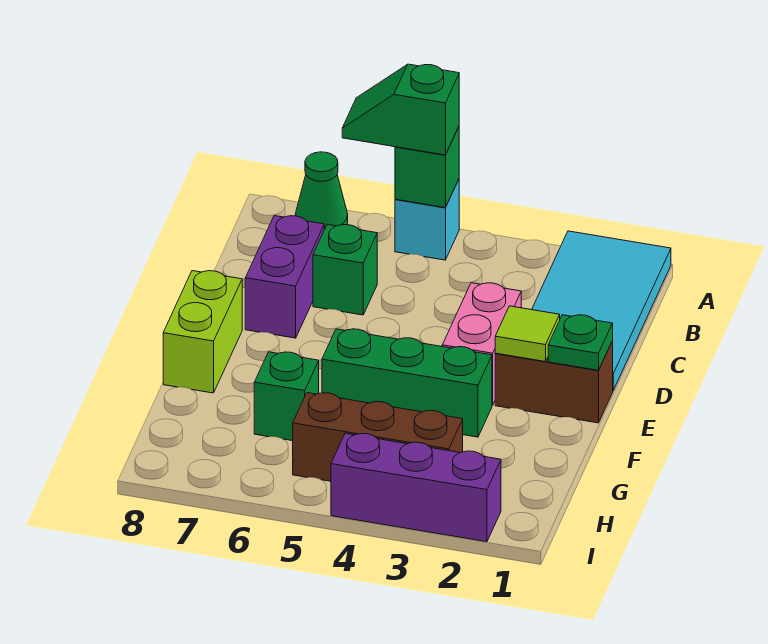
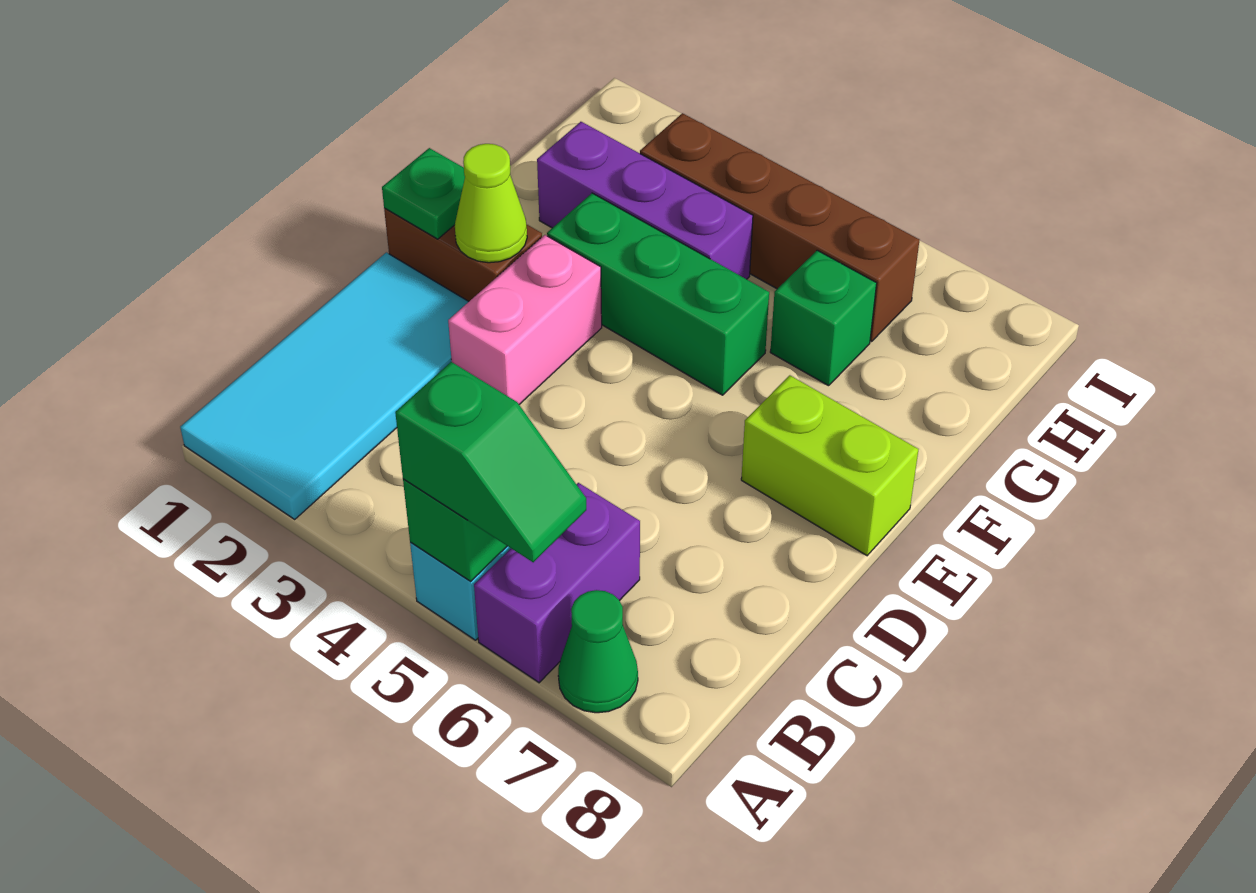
green brick C6 level 1 -> none
purple brick C7:D7 level 1 -> purple brick A6:B6 level 1
lime tile E2 level 2 -> lime cone E2 level 2
lime brick E8:F8 level 1 -> lime brick E7:E8 level 1
brown brick H3:H5 level 1 -> brown brick H3:H6 level 1
purple brick I2:I4 level 1 -> purple brick G2:G4 level 1

